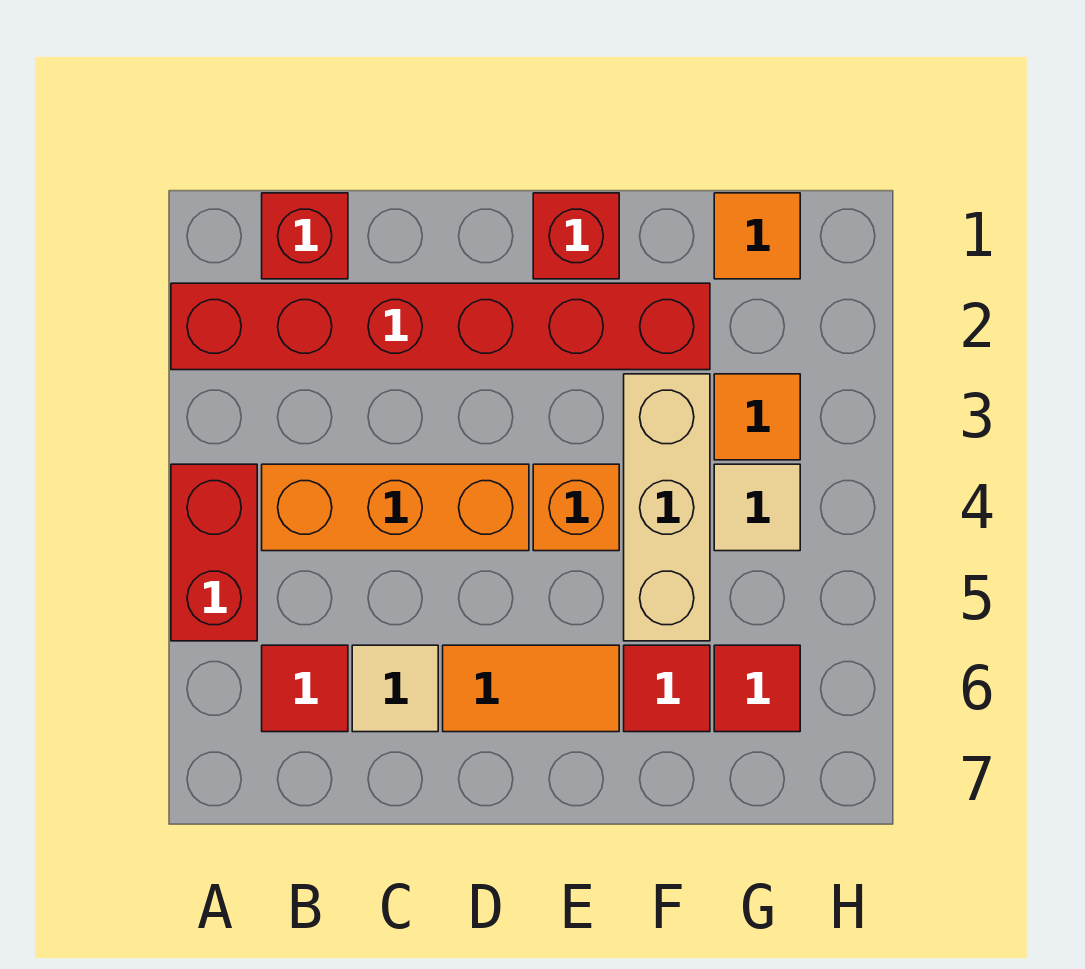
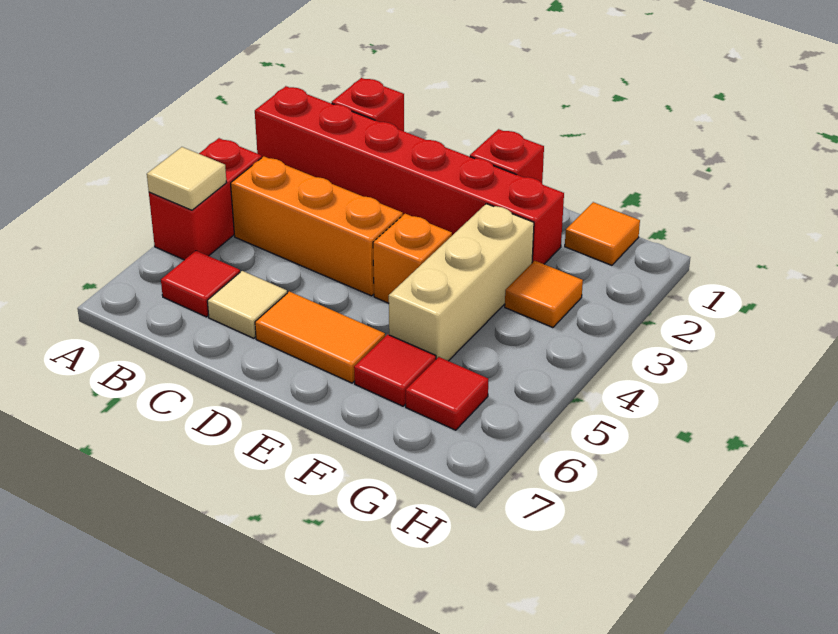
tan tile G4 level 1 -> tan tile A5 level 2

